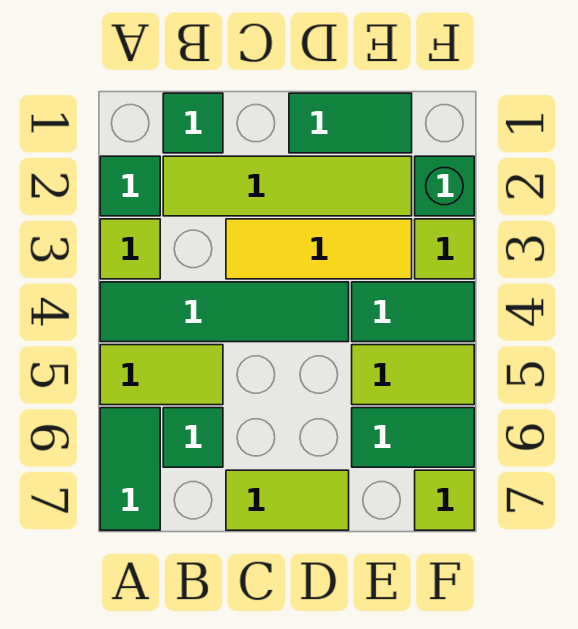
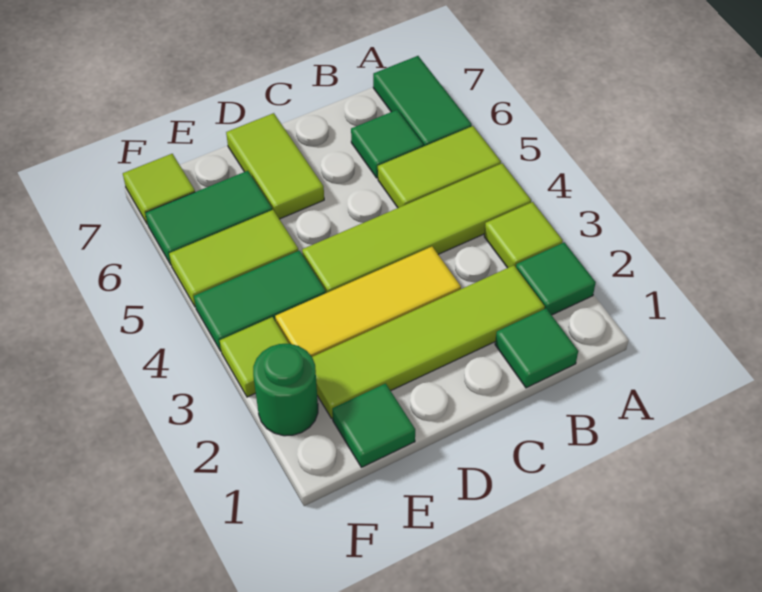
green tile A4:D4 level 1 -> lime tile A4:D4 level 1
lime tile C7:D7 level 1 -> lime tile D6:D7 level 1
green tile D1:E1 level 1 -> green tile E1 level 1
green brick F2 level 1 -> green round brick F2 level 1

